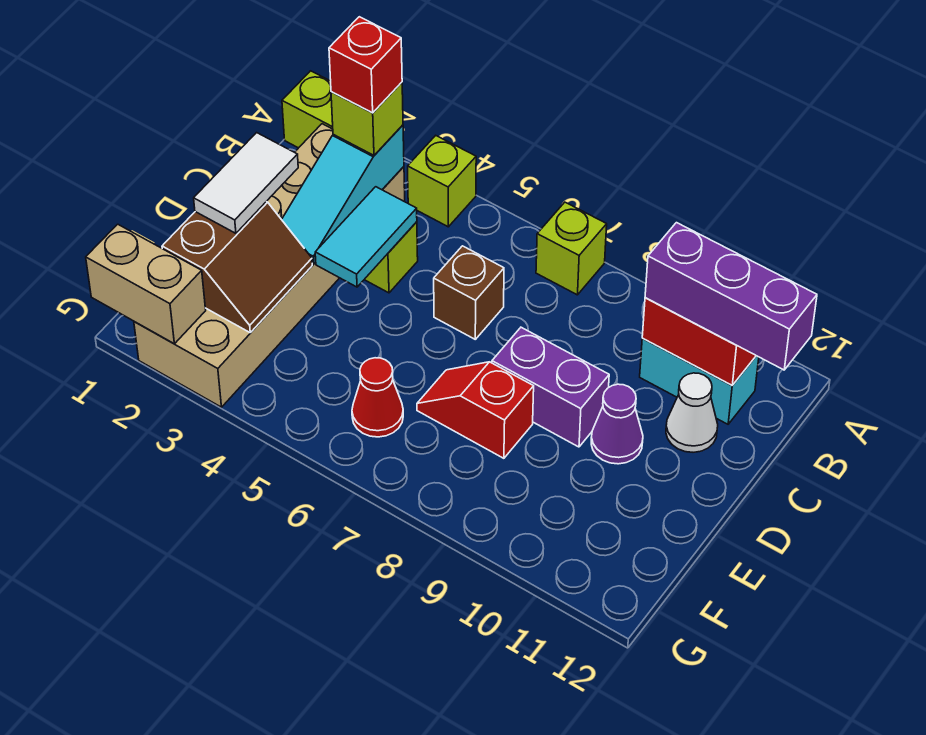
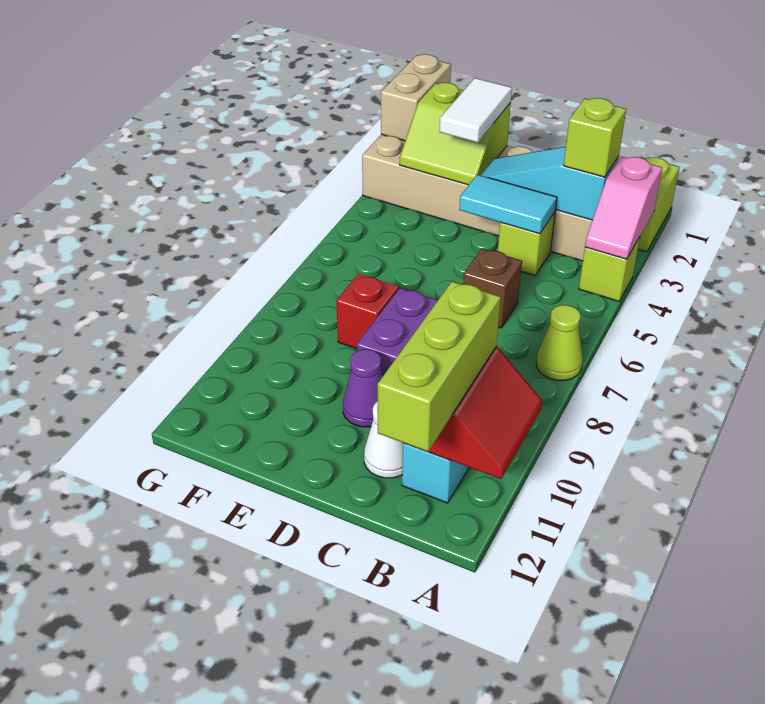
none -> pink slope A3:A4 level 2 top 3
lime brick A7 level 1 -> lime cone A7 level 1
red brick B3 level 4 -> none
purple brick B10:B12 level 3 -> lime brick B10:B12 level 3
white tile D2:E2 level 3 -> white tile E2:E3 level 3
brown slope E2:F3 level 2 top 2 -> lime slope E2:F3 level 2 top 2
red cone F6 level 1 -> none

